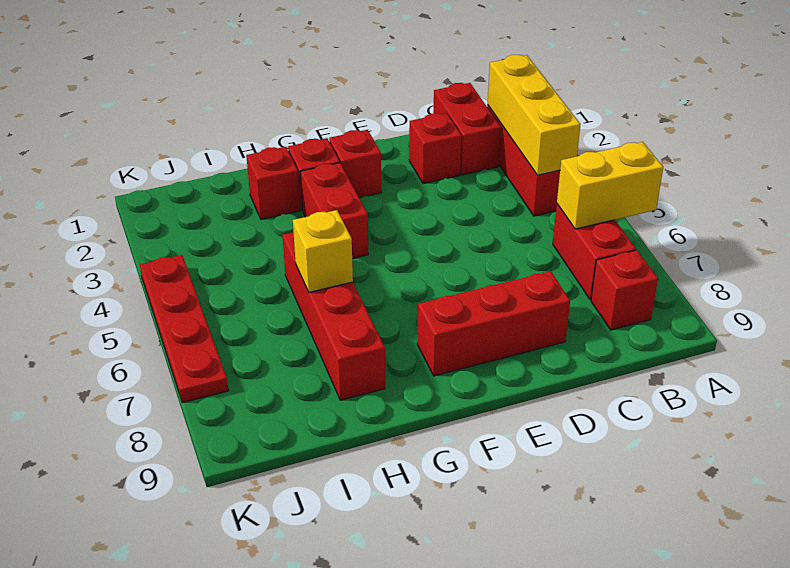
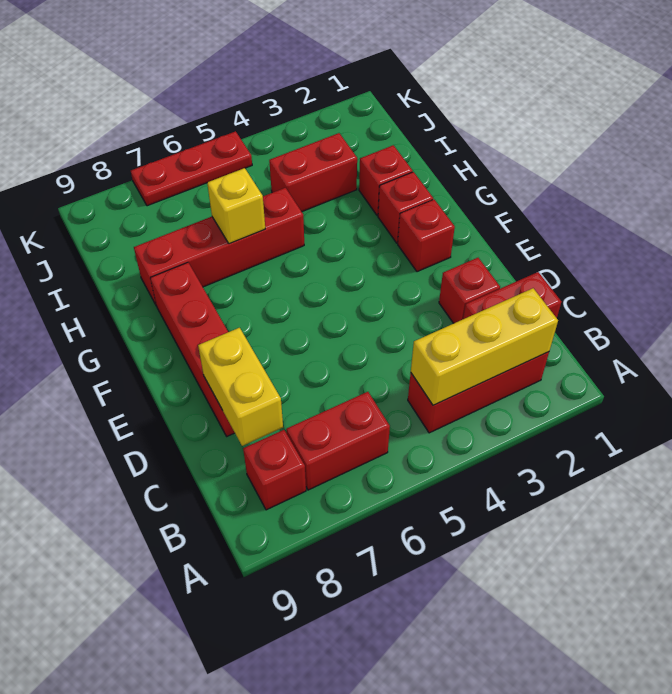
yellow brick A6:B6 level 2 -> yellow brick C8:D8 level 2
red brick D8:F8 level 1 -> red brick D8:G8 level 1
red brick G3:G4 level 1 -> red brick I3:I4 level 1
red plate K4:K7 level 1 -> red plate K5:K7 level 1

